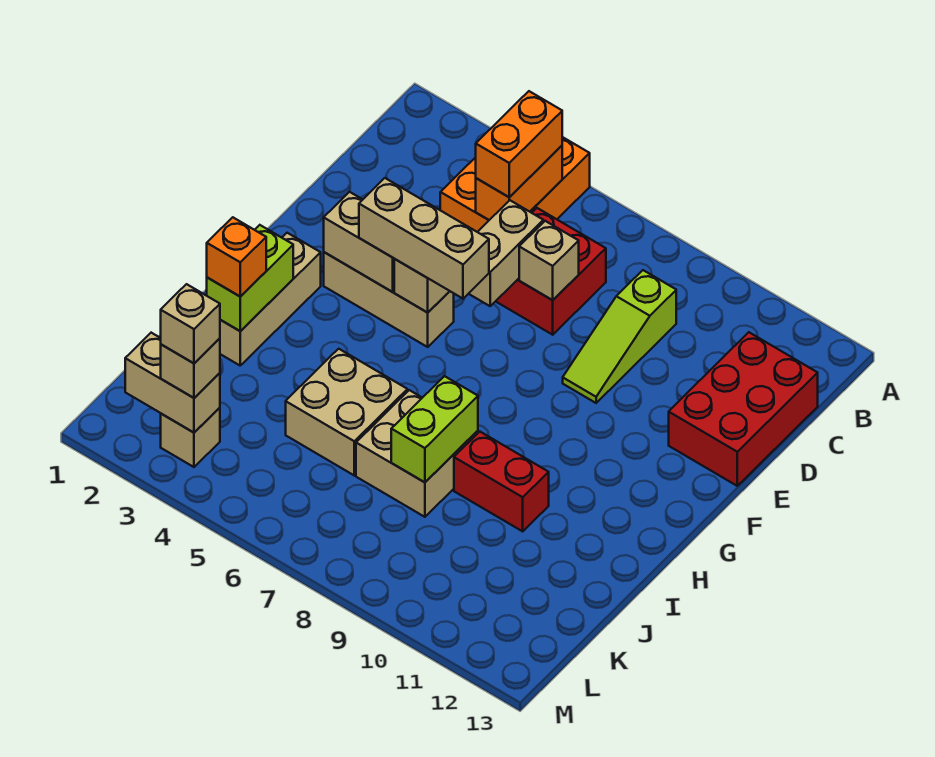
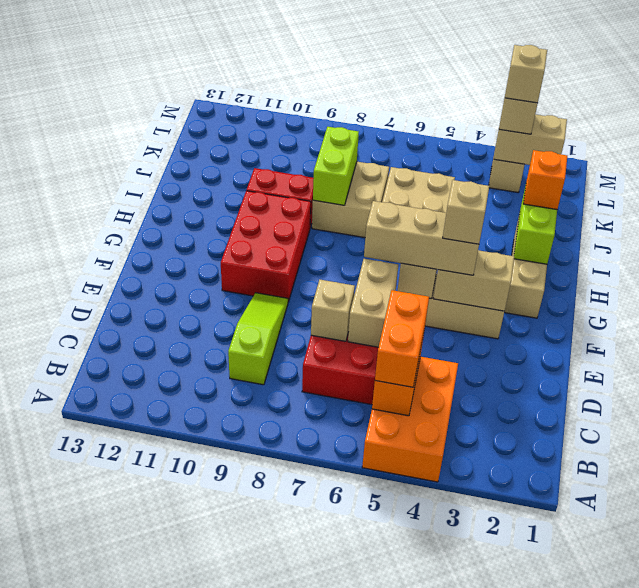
red brick C12:E13 level 1 -> red brick F9:H10 level 1
none -> tan brick F4 level 4

